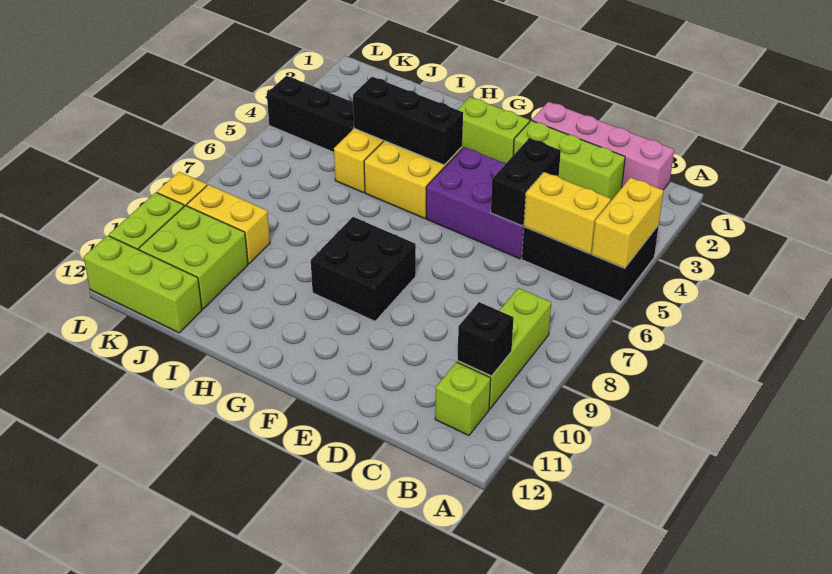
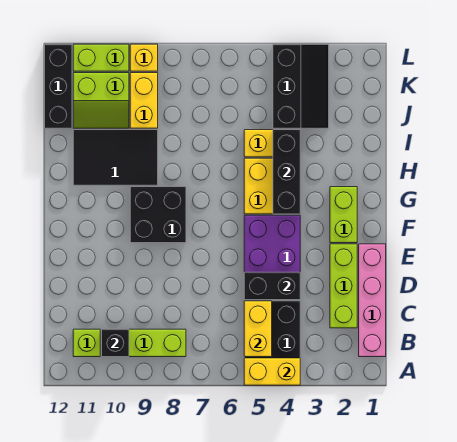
none -> black tile H9:I11 level 1
lime brick J10:K11 level 1 -> lime slope J10:K11 level 1 top K
lime brick J12:L12 level 1 -> black brick J12:L12 level 1

